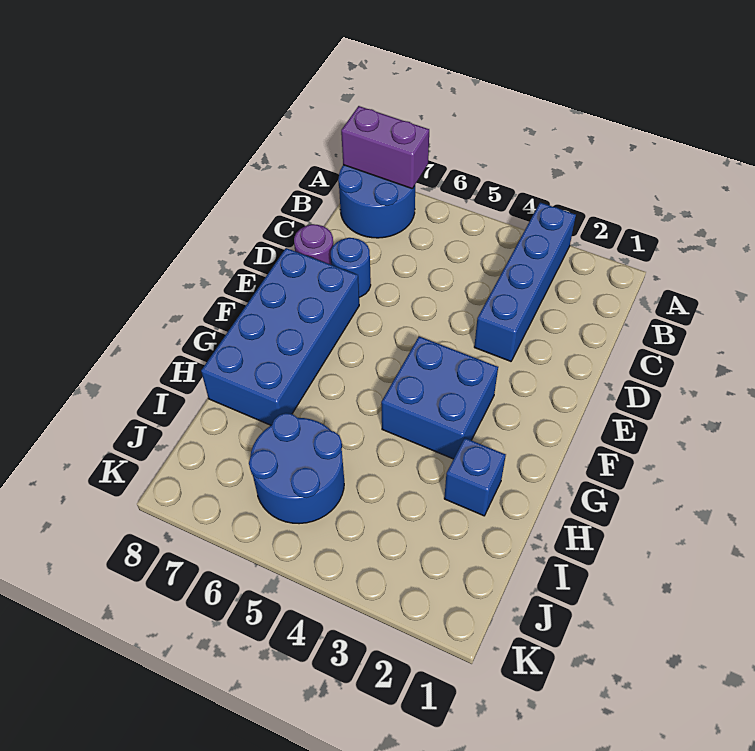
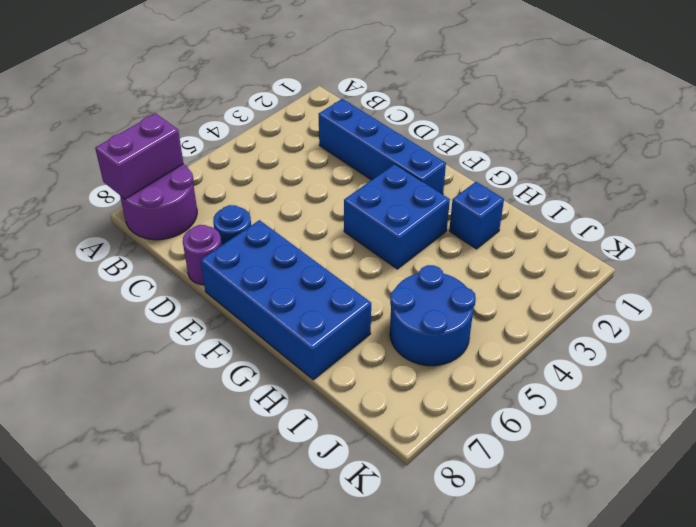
blue brick A3:D3 level 1 -> blue brick C2:F2 level 1
blue round brick A7:B8 level 1 -> purple round brick A7:B8 level 1

